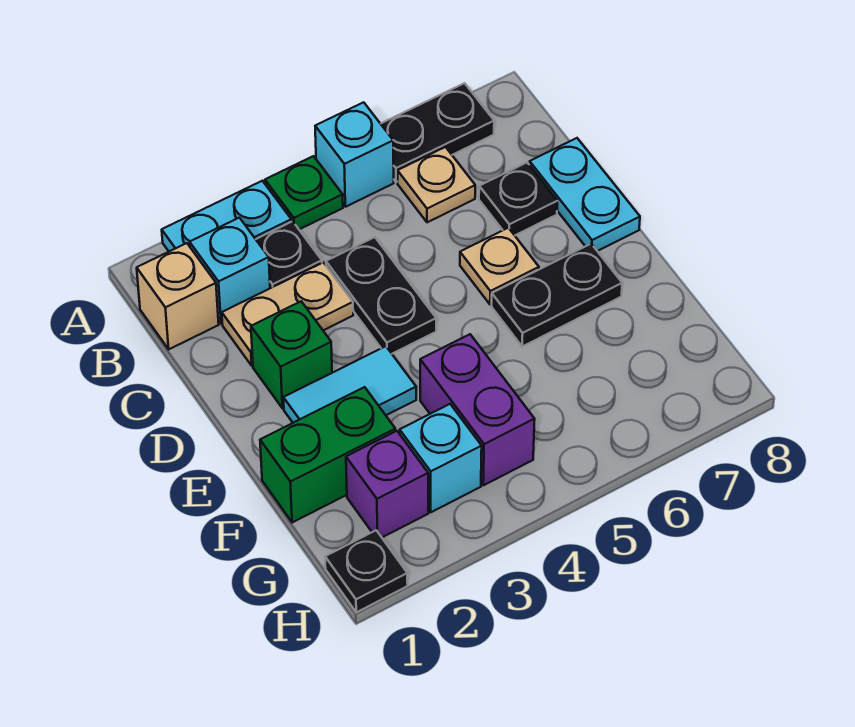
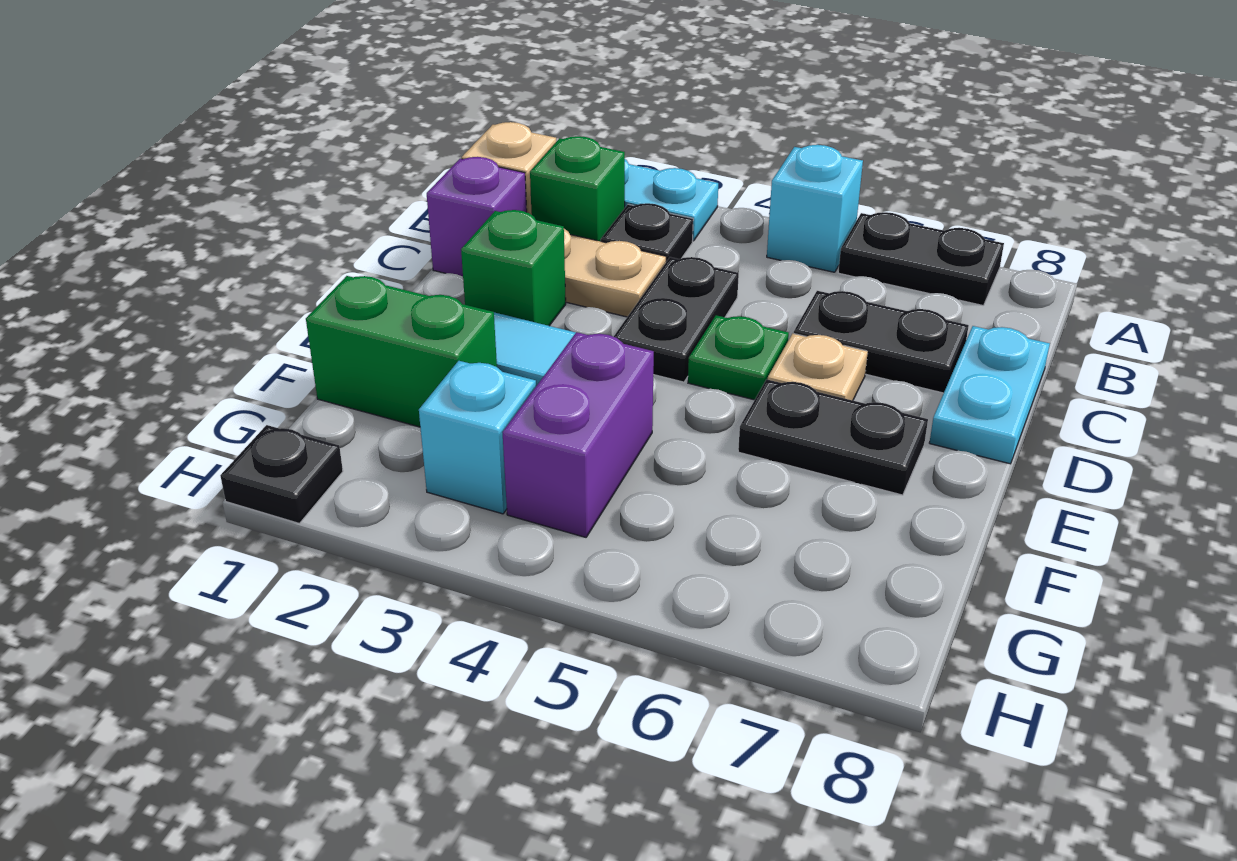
green plate A4 level 1 -> green plate D5 level 1
cyan brick B2 level 1 -> green brick B2 level 1
tan plate B6 level 1 -> none
black plate C7 level 1 -> black plate C6:C7 level 1
purple brick G2 level 1 -> purple brick C1 level 1

